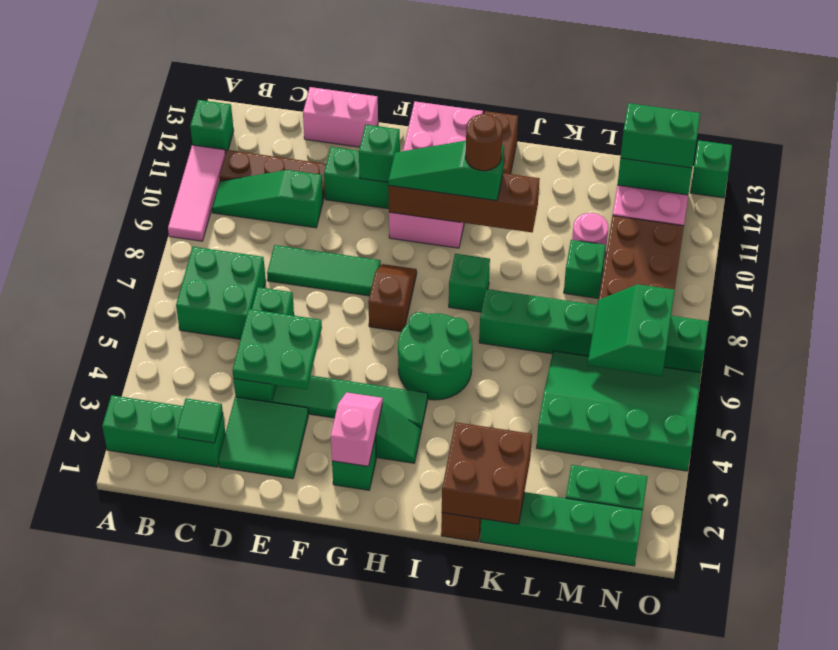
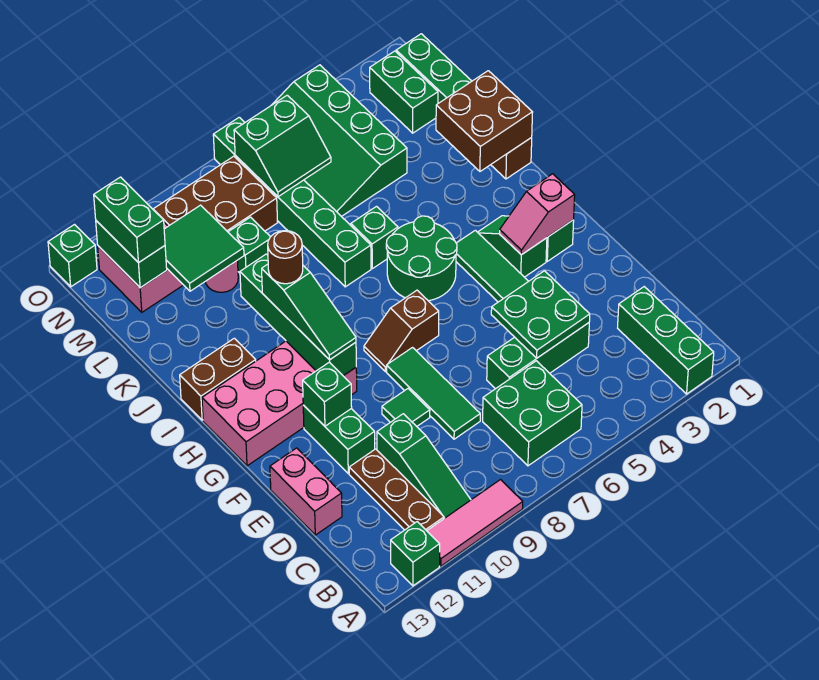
green tile C2 level 2 -> green tile E9 level 1
green tile D2:E3 level 1 -> green tile L10:M11 level 2
brown brick G10:J10 level 2 -> green brick G10:J10 level 2
green brick I8 level 1 -> green brick J6 level 1

